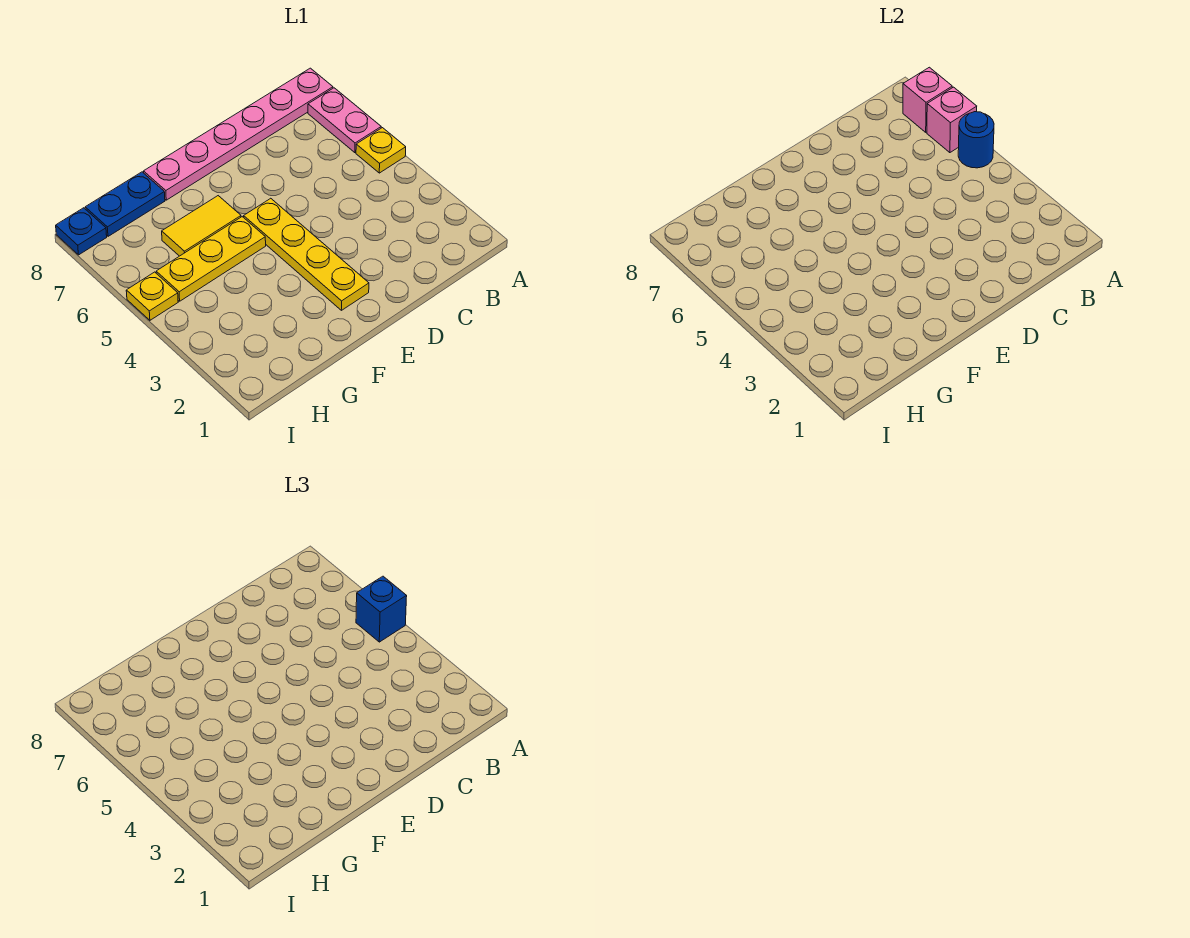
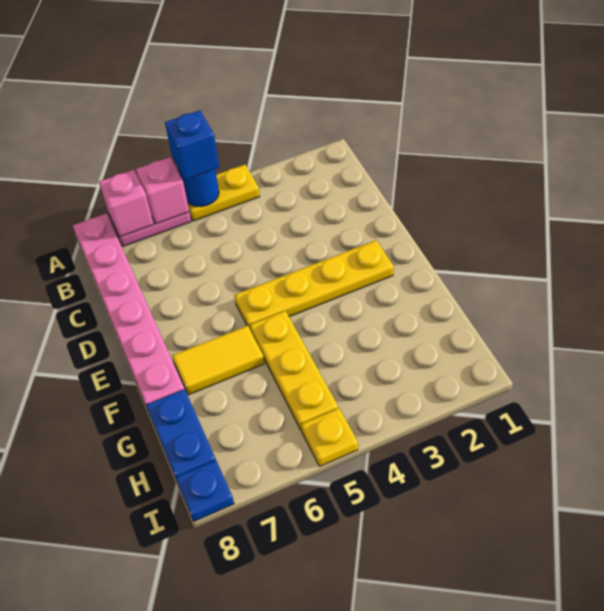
yellow plate A5 level 1 -> yellow plate A4:A5 level 1
yellow tile F6:G6 level 1 -> yellow tile F6:F7 level 1

